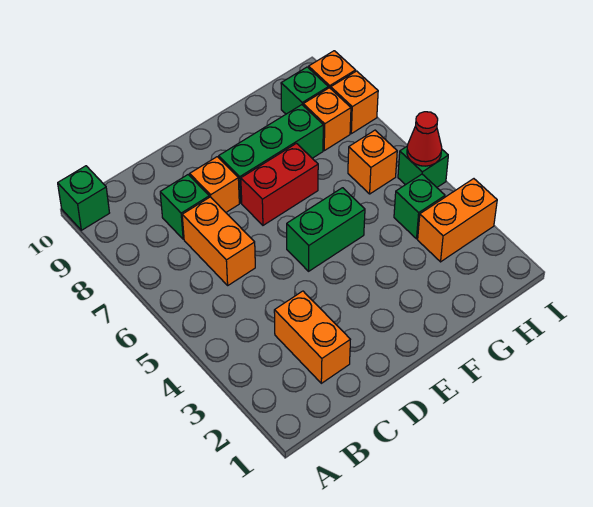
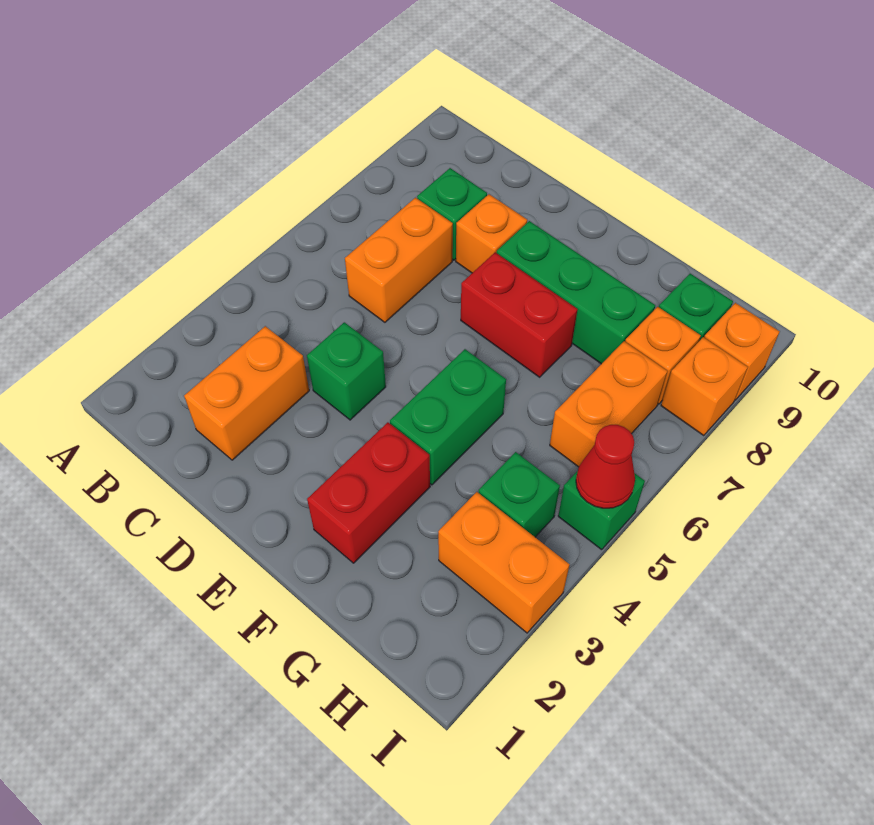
green brick A10 level 1 -> green brick D4 level 1
green brick E5:F5 level 1 -> green brick F4:F5 level 1
none -> red brick F2:F3 level 1
orange brick H6 level 1 -> orange brick H6:H7 level 1

